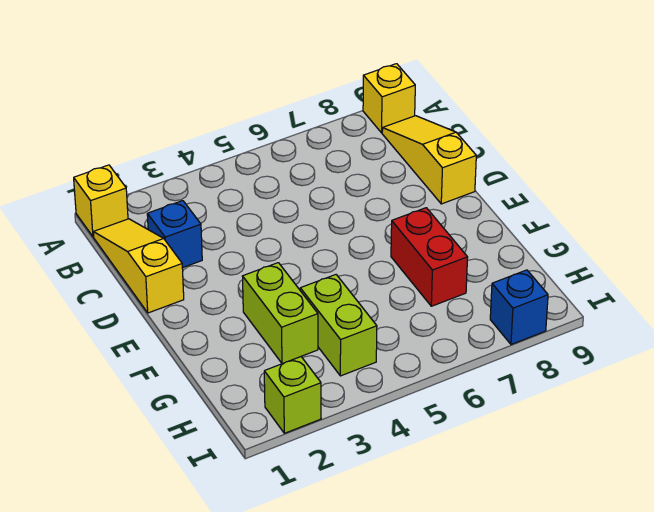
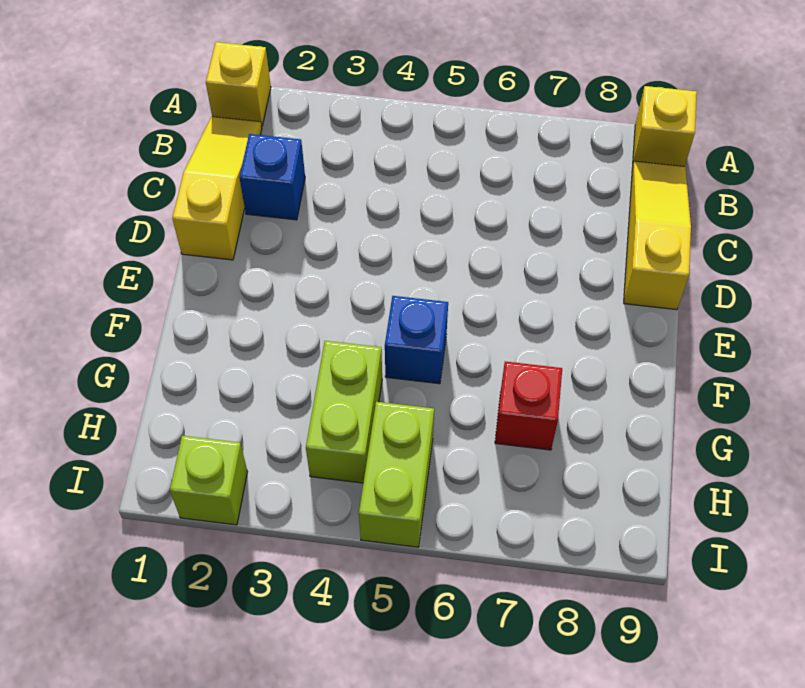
lime brick F3:G3 level 1 -> lime brick H5:I5 level 1
red brick F7:G7 level 1 -> red brick G7 level 1
blue brick I8 level 1 -> blue brick F5 level 1

